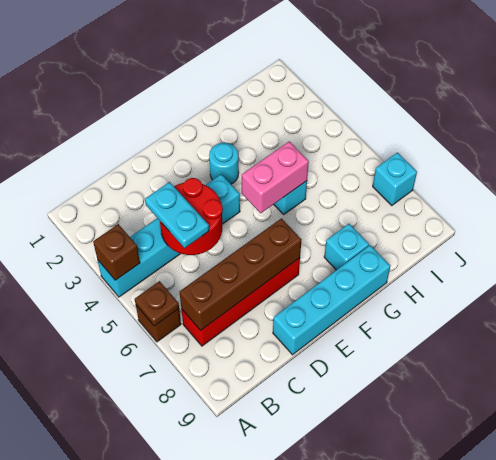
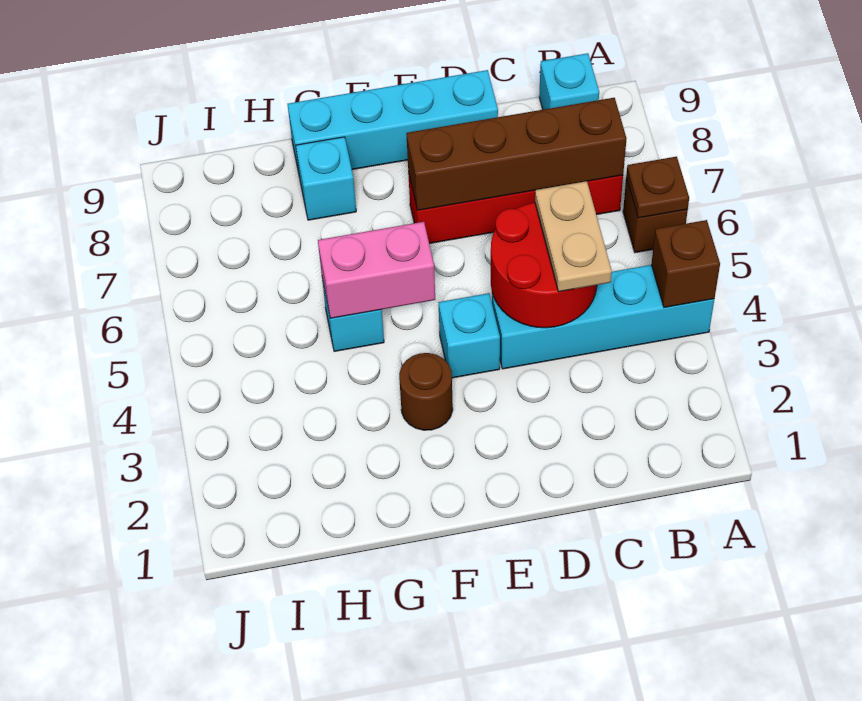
cyan plate C4:C5 level 3 -> tan plate C4:C5 level 3
cyan round brick F3 level 1 -> brown round brick F3 level 1
cyan brick J7 level 1 -> cyan brick B9 level 1

